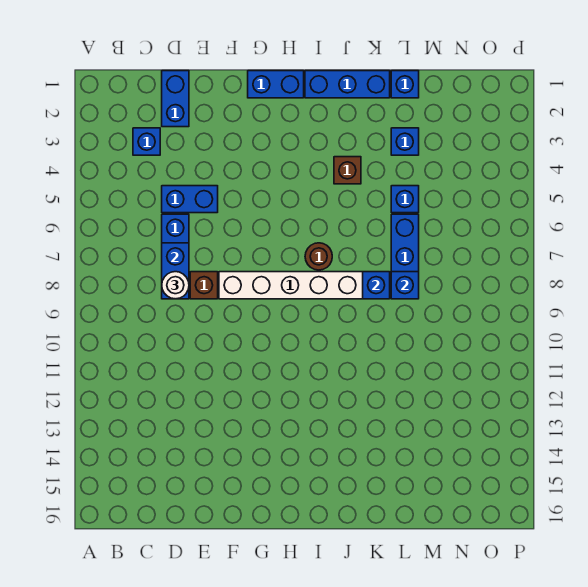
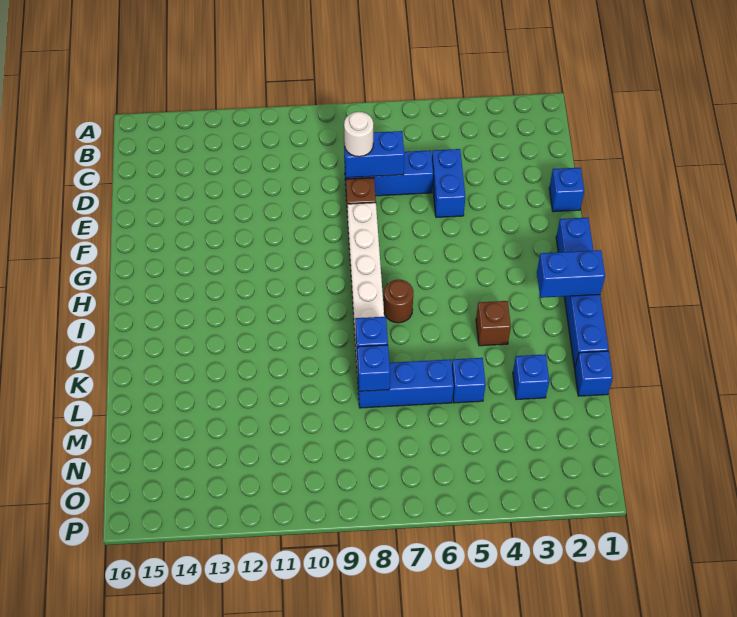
blue brick C3 level 1 -> blue brick E1 level 1
blue brick D1:D2 level 1 -> blue brick I1:I2 level 2

